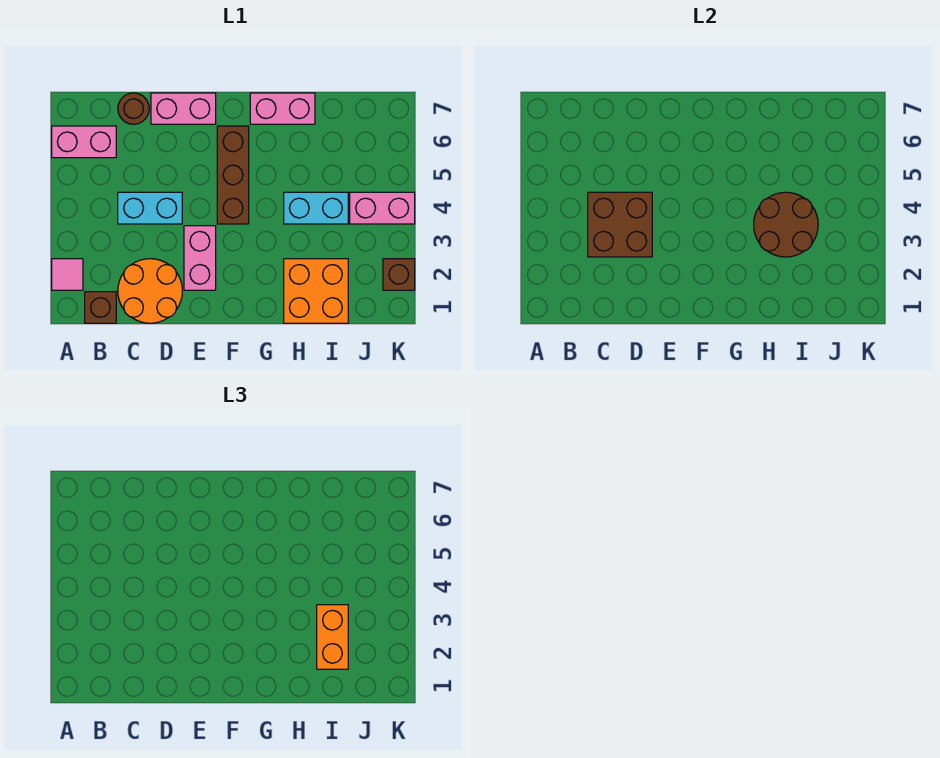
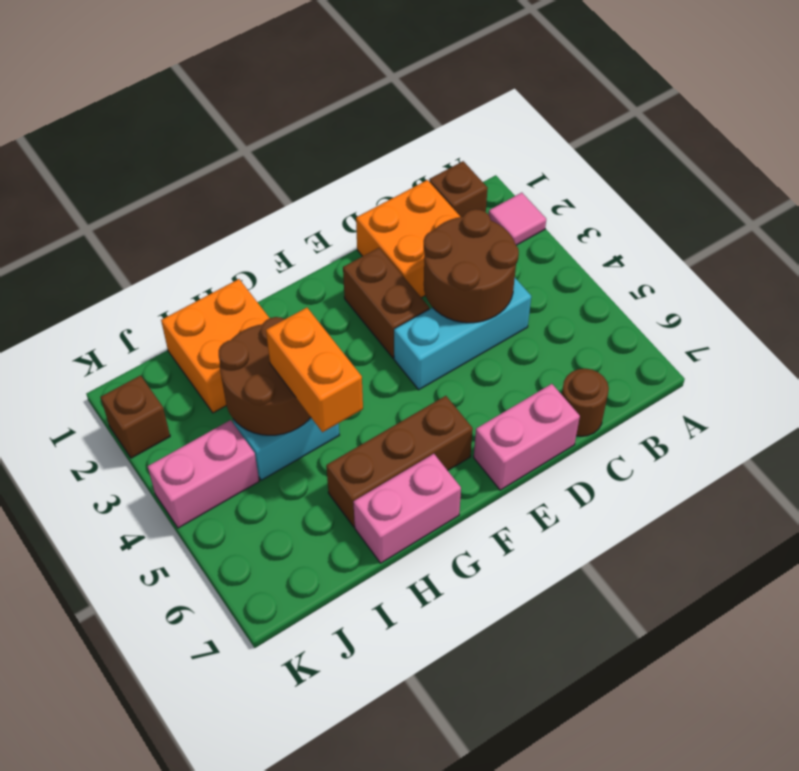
pink brick A6:B6 level 1 -> none
orange round brick C1:D2 level 1 -> orange brick C1:D2 level 1
brown brick C3:D4 level 2 -> brown round brick C3:D4 level 2
cyan brick C4:D4 level 1 -> cyan brick C4:E4 level 1
pink brick E2:E3 level 1 -> brown brick E2:E3 level 1
brown brick F4:F6 level 1 -> brown brick F6:H6 level 1
orange brick I2:I3 level 3 -> orange brick H4:H5 level 3

